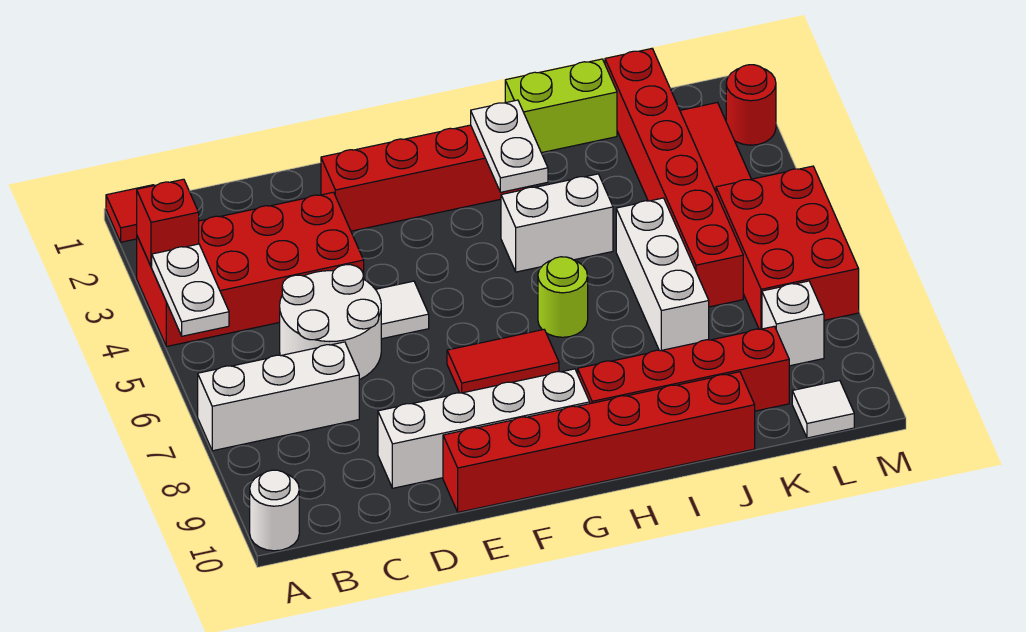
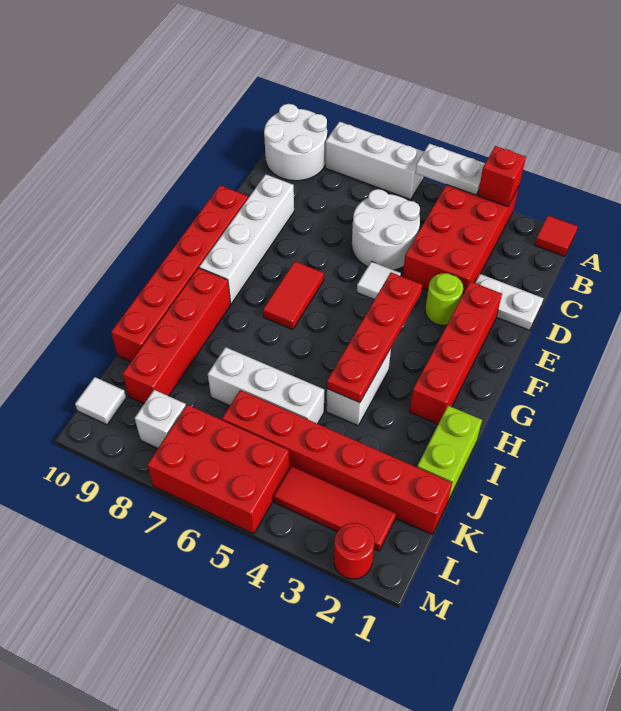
white brick A7:C7 level 1 -> white brick A6:A8 level 1
white round brick A10 level 1 -> white round brick A9:B10 level 1
none -> red plate F4:I4 level 2
white plate H2:H3 level 2 -> white plate D1:D2 level 1
lime round brick H6 level 1 -> lime round brick E3 level 1

